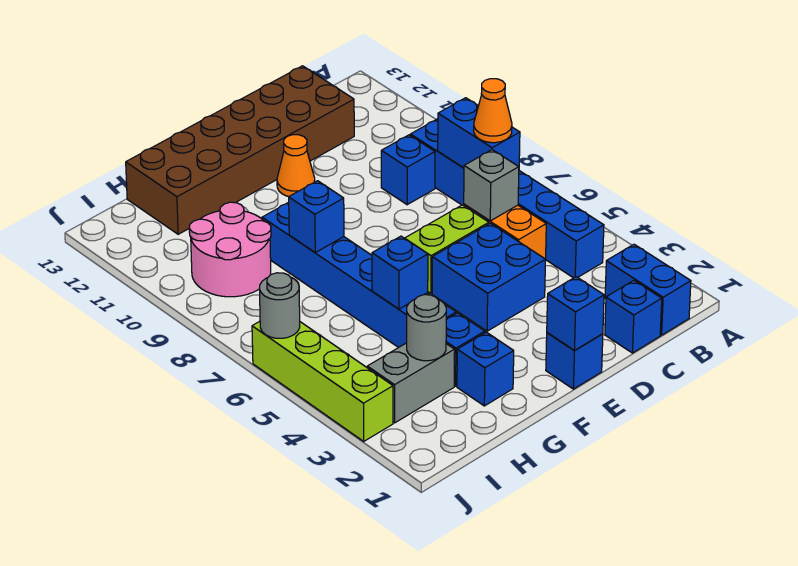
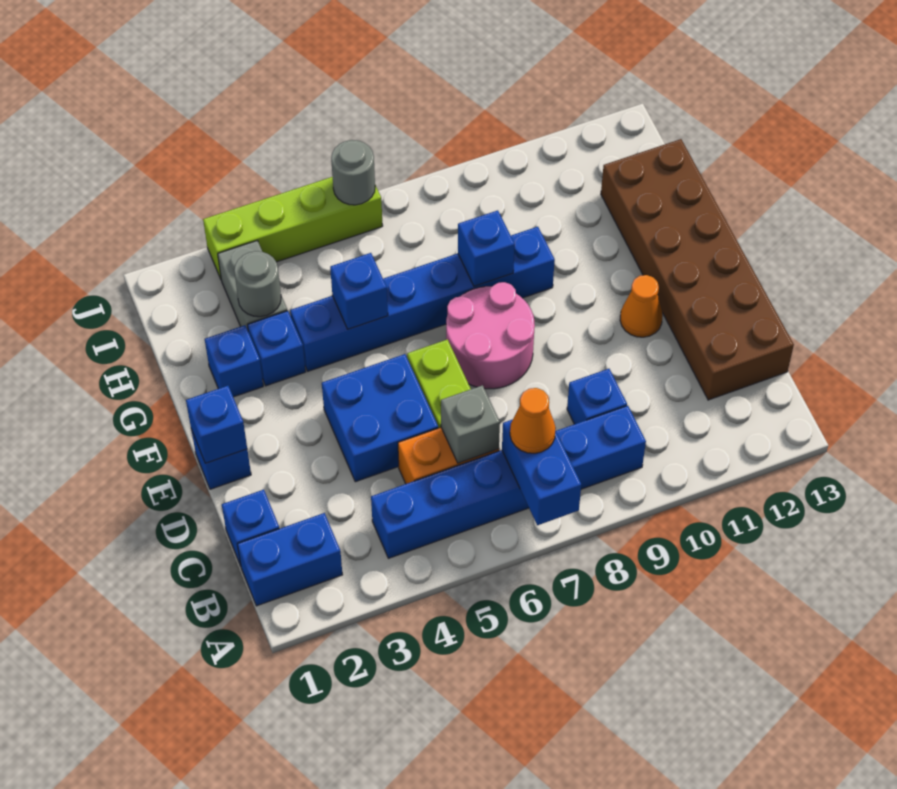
blue brick B7:B8 level 2 -> blue brick A7:B7 level 2
pink round brick H9:I10 level 1 -> pink round brick E7:F8 level 1

